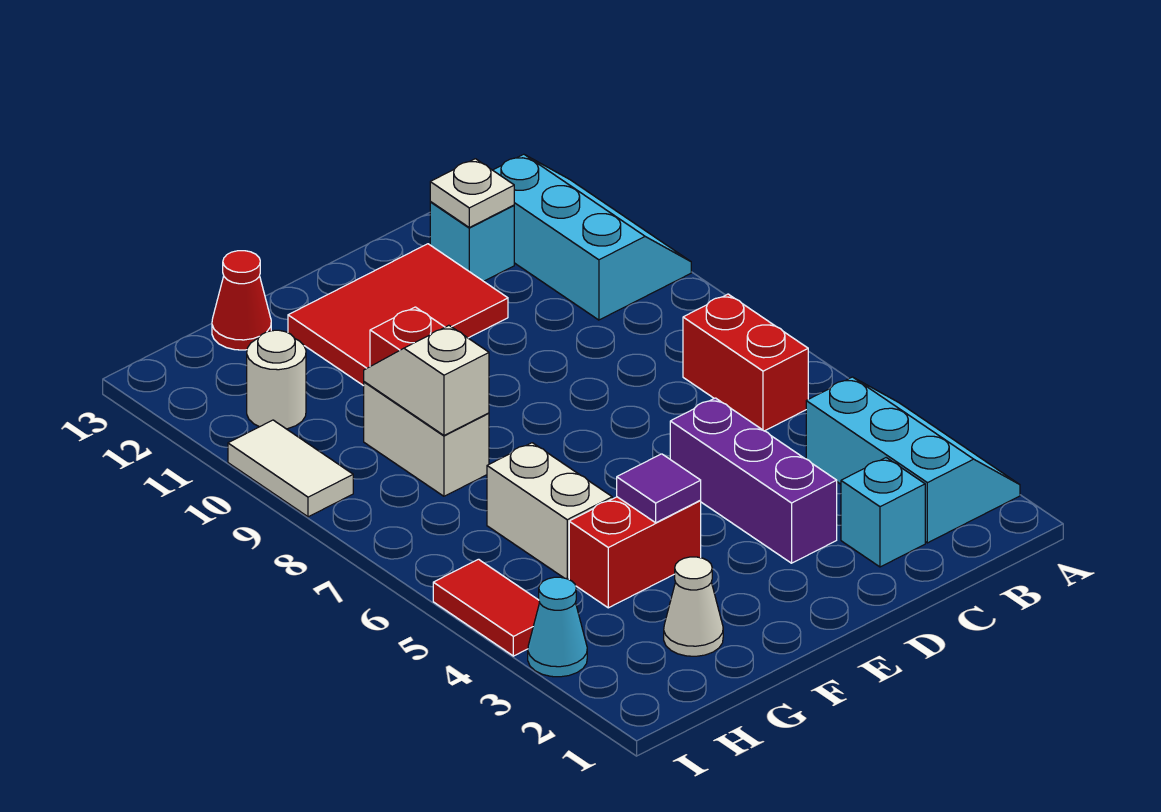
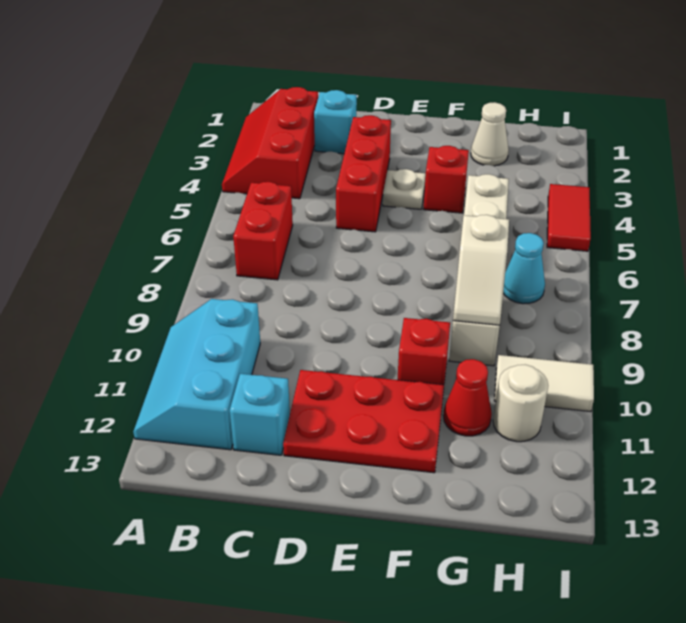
cyan slope A2:B4 level 1 top B -> red slope A2:B4 level 1 top B
white plate C12 level 2 -> white plate E4 level 1
purple brick D3:D5 level 1 -> red brick D3:D5 level 1
red tile D11:F12 level 1 -> red plate D11:F12 level 1
red brick F4:G4 level 1 -> red brick F4 level 1
purple tile F4 level 2 -> none
red cone G13 level 1 -> red cone G11 level 1
cyan cone I3 level 1 -> cyan cone H7 level 1
white tile I9:I10 level 1 -> white tile H10:I10 level 1

